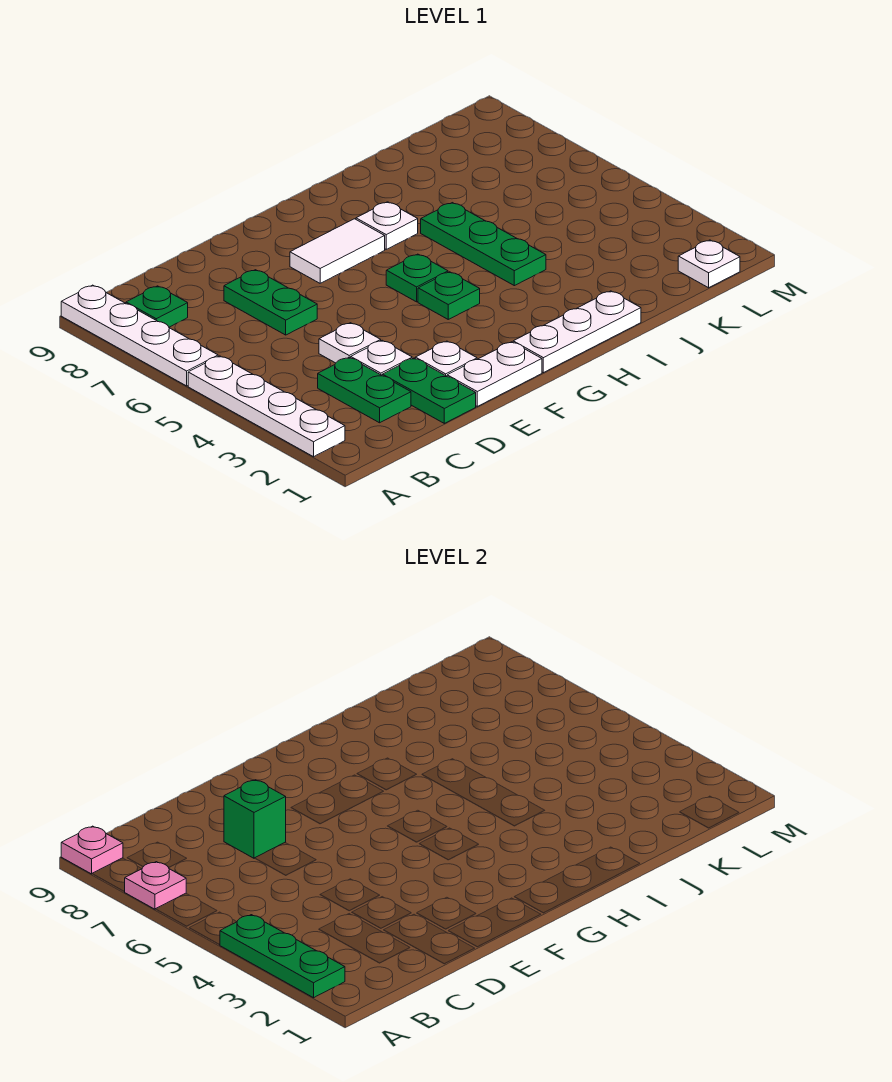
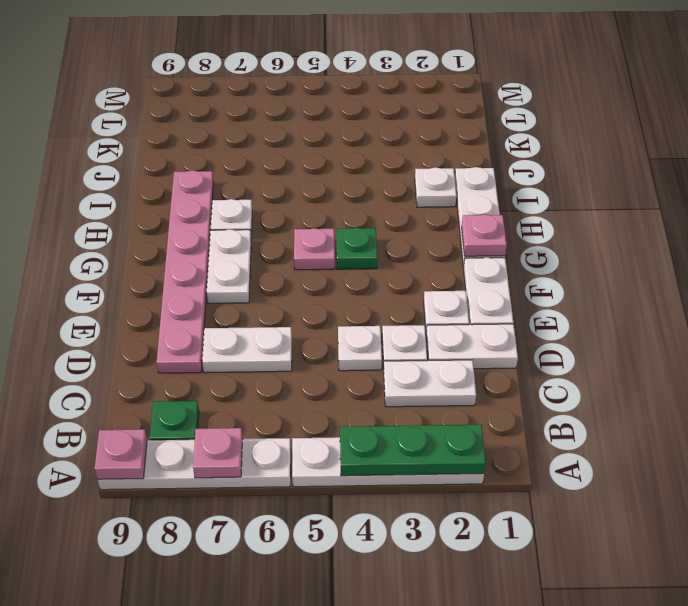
green plate C2:C3 level 1 -> white plate C2:C3 level 1
green plate D1:D2 level 1 -> white plate D1:D2 level 1
green plate D6:D7 level 1 -> white plate D6:D7 level 1
green brick D7 level 2 -> none
none -> pink plate D8:I8 level 1
white tile F7:G7 level 1 -> white plate F7:G7 level 1
none -> pink plate G1 level 2
green plate G5 level 1 -> pink plate G5 level 1
green plate I4:I6 level 1 -> none
white plate L1 level 1 -> white plate I2 level 1

